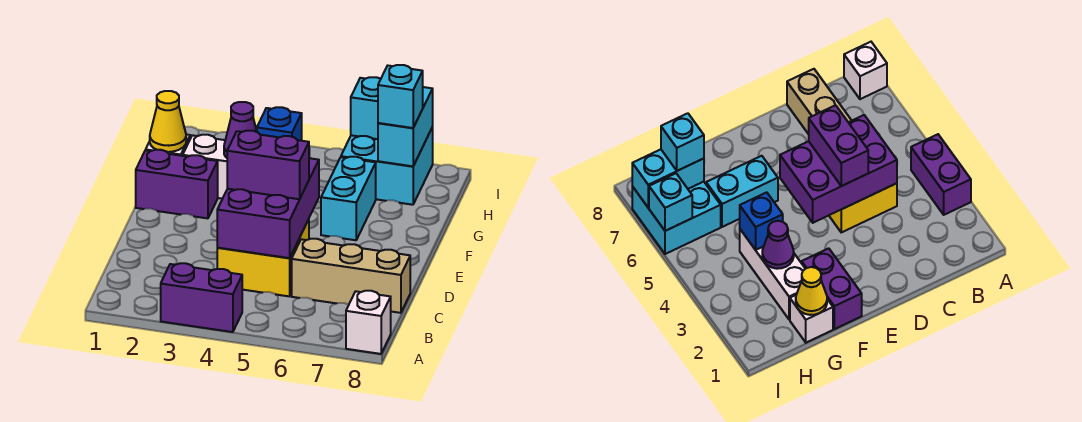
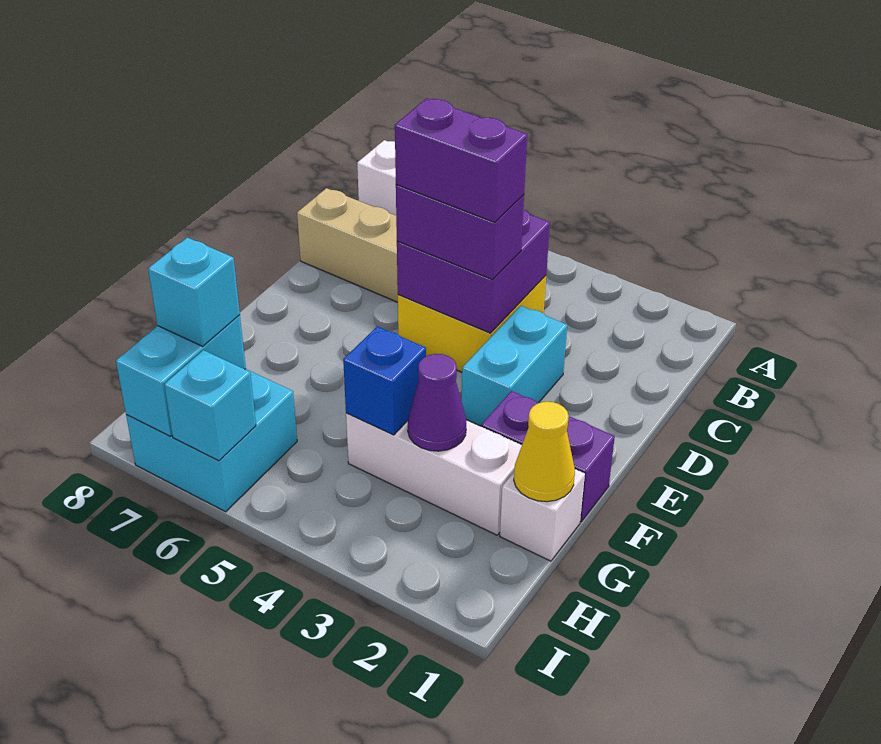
purple brick A3:A4 level 1 -> purple brick D4:D5 level 4
purple brick C4:E5 level 2 -> purple brick C4:D5 level 2
cyan brick F6:G6 level 1 -> cyan brick D3:E3 level 1

